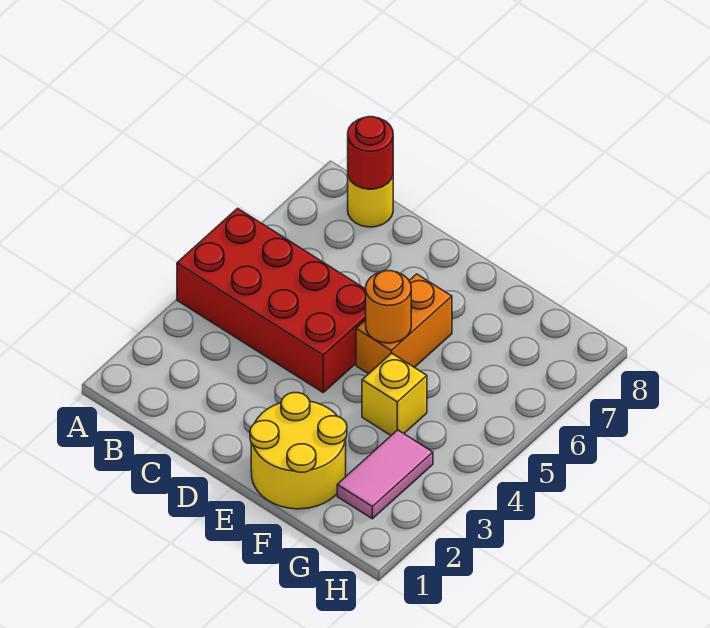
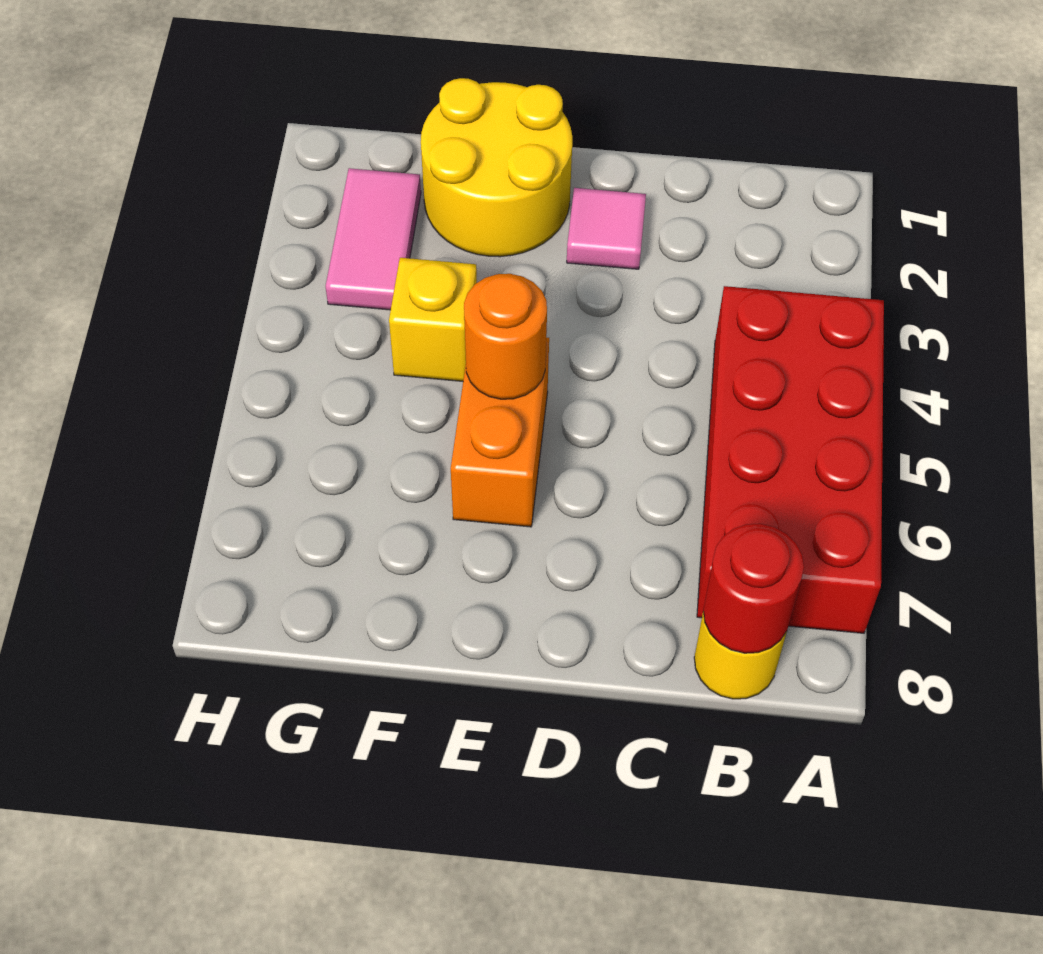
red brick A4:D5 level 1 -> red brick A4:B7 level 1
none -> pink tile D2 level 1

